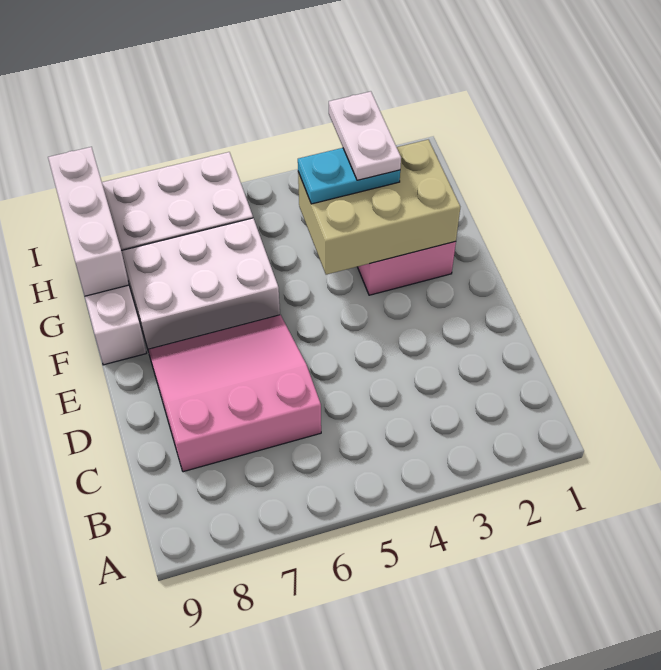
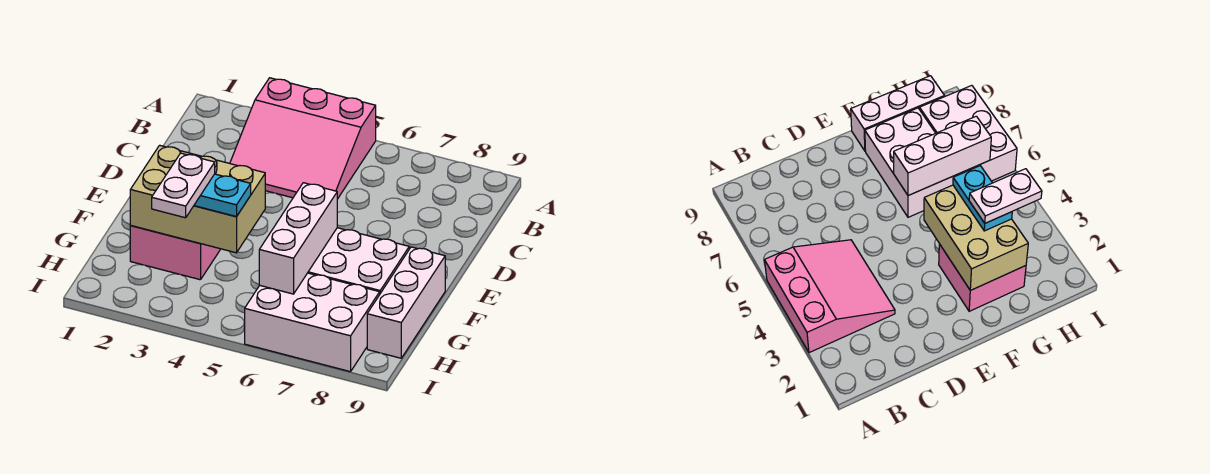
pink slope C6:E8 level 1 top C -> pink slope A3:C5 level 1 top A
white brick G9:I9 level 2 -> white brick F6:H6 level 2

